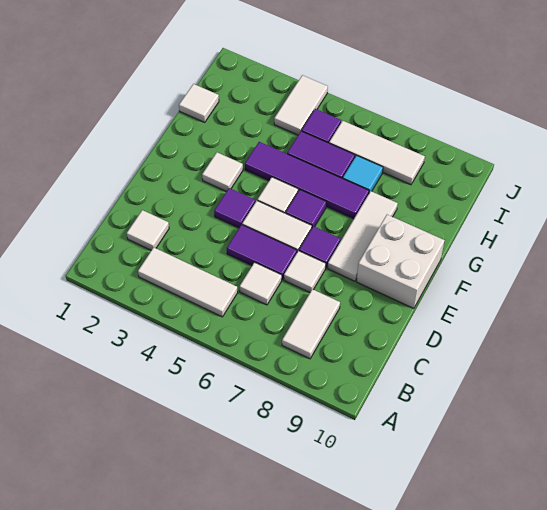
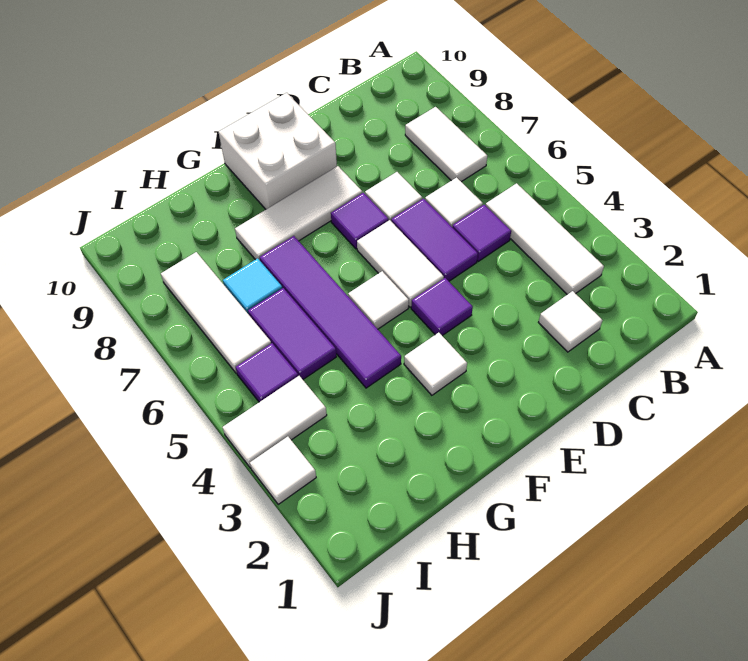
white tile B8:C8 level 1 -> white tile B7:B8 level 1
purple tile F6 level 1 -> purple tile C5 level 1
white tile H1 level 1 -> white tile J3 level 1

